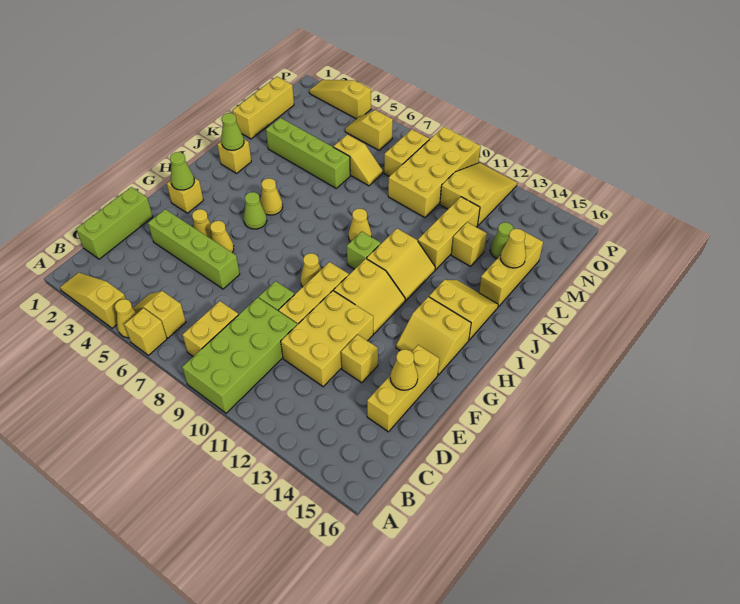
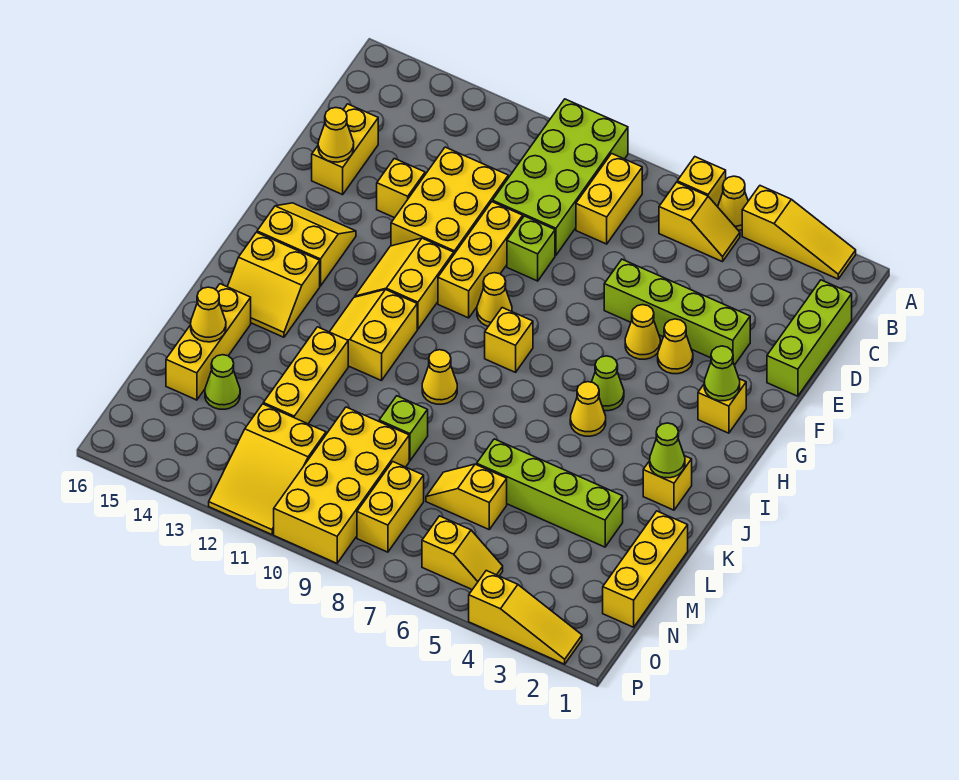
yellow brick D15:F15 level 1 -> yellow brick D15:E15 level 1
lime brick I10 level 1 -> lime brick L9 level 1
yellow brick L13 level 1 -> yellow brick H8 level 1

